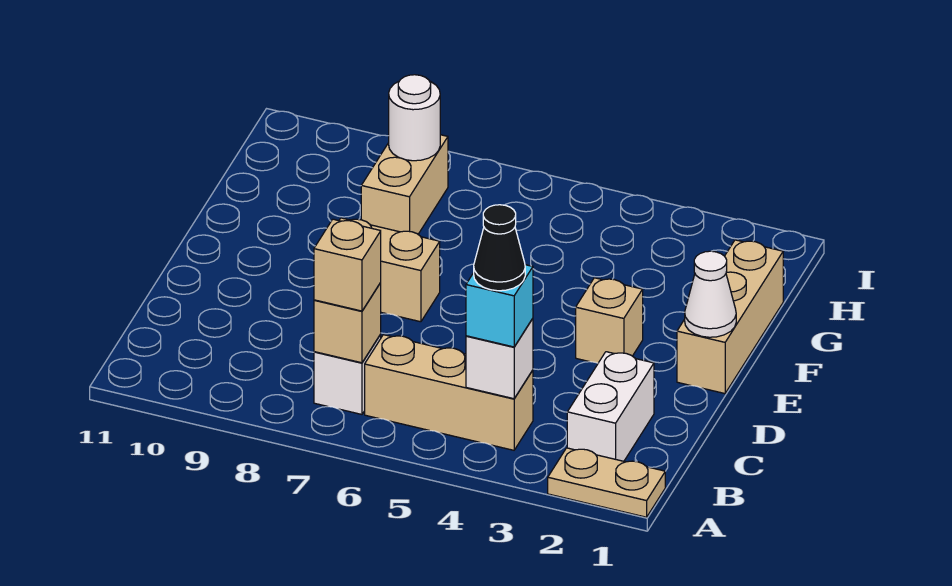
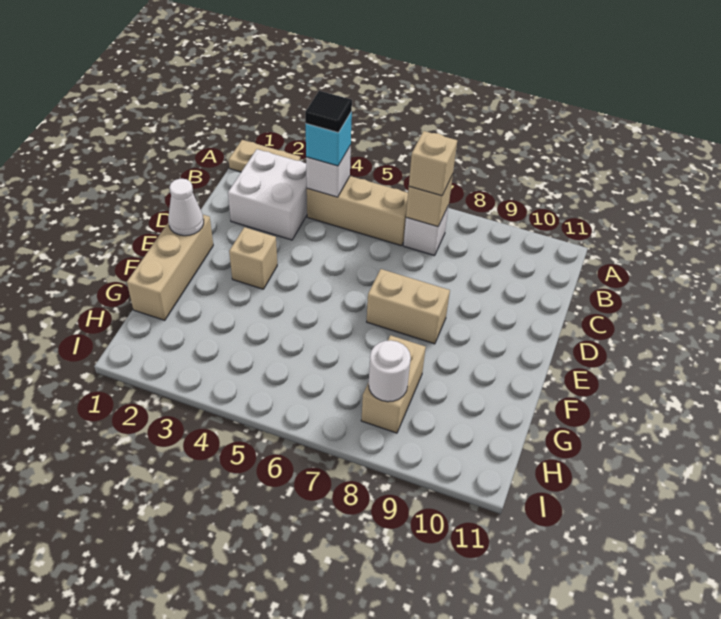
white brick B2:C2 level 1 -> white brick B2:C3 level 1
black cone B4 level 4 -> black tile B4 level 4

